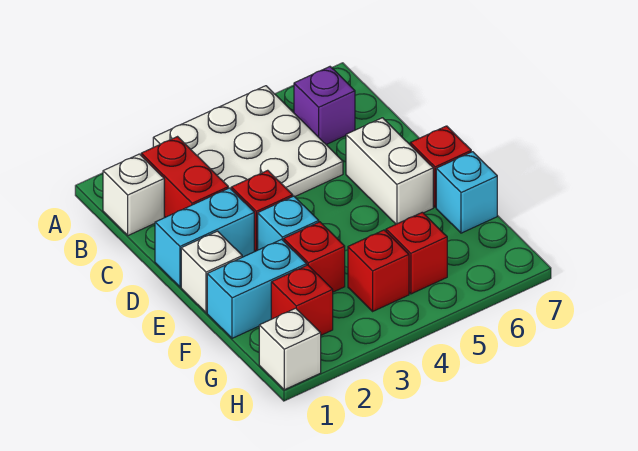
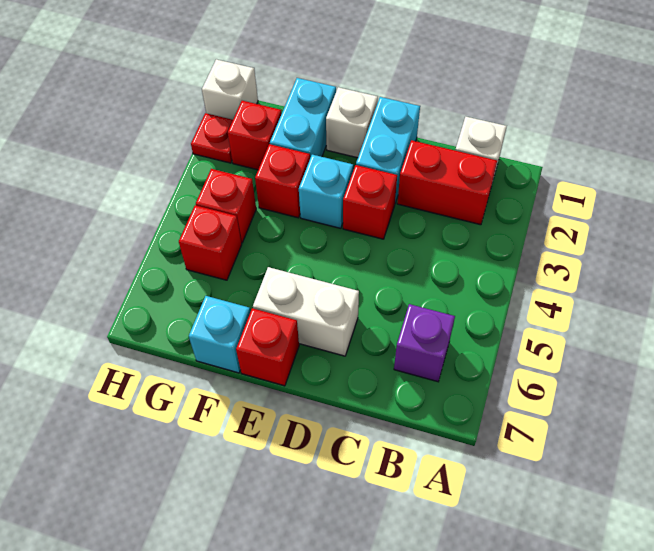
white plate A3:C5 level 1 -> none
none -> red plate H2 level 1

